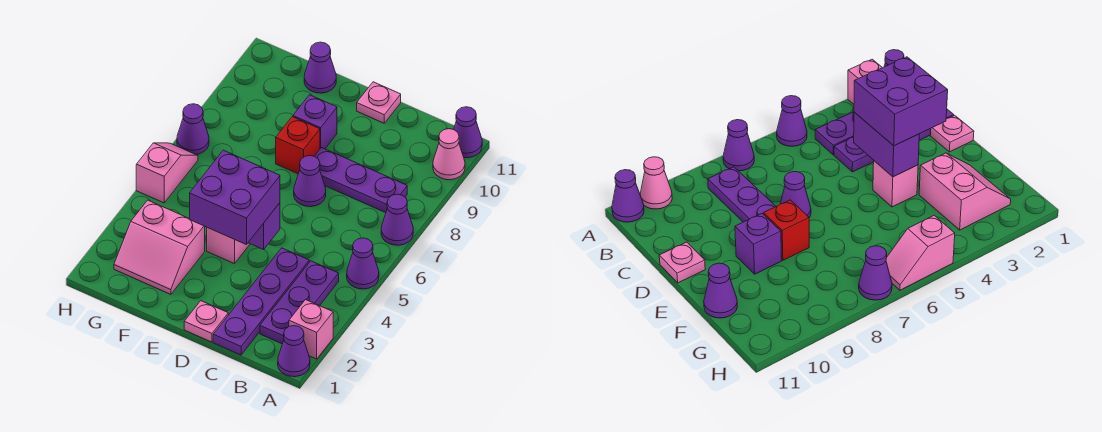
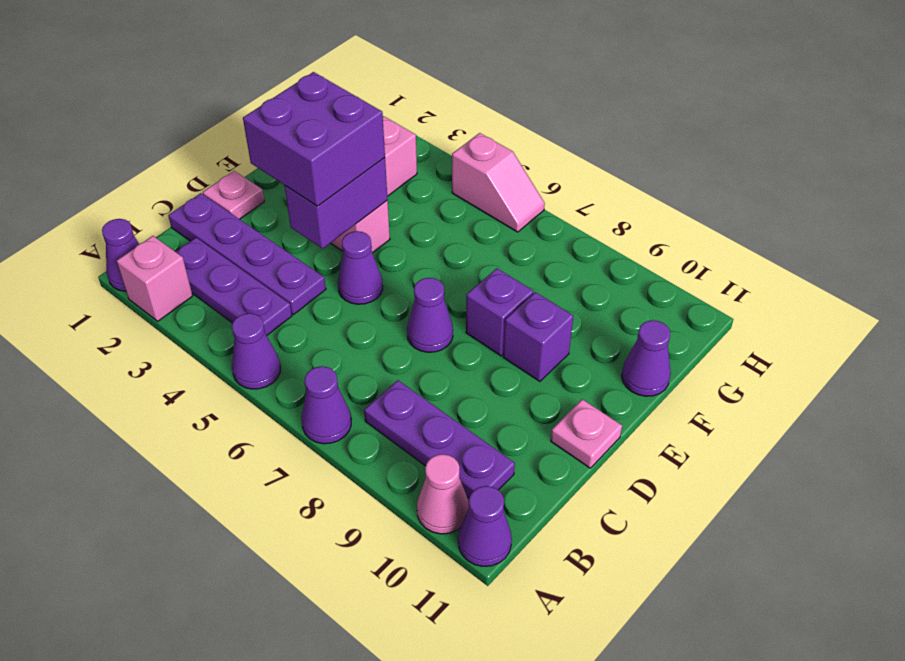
purple plate B8:D8 level 1 -> purple plate B8:B10 level 1
red brick E8 level 1 -> purple brick E8 level 1
purple cone H7 level 1 -> purple cone D5 level 1

